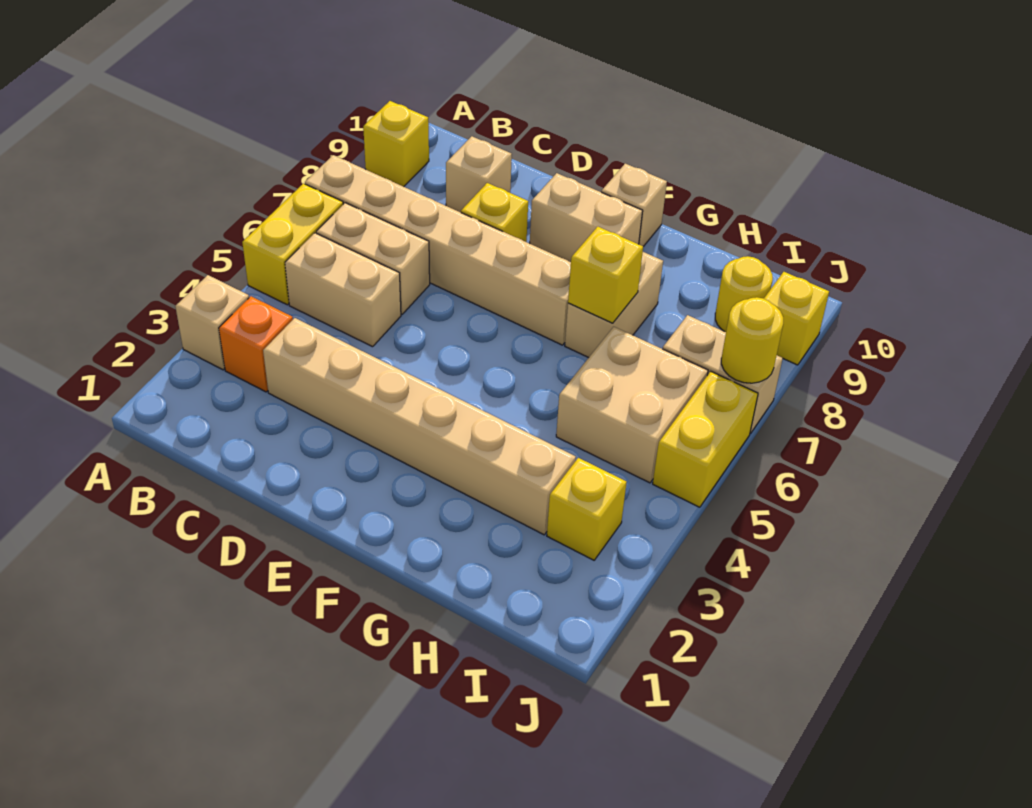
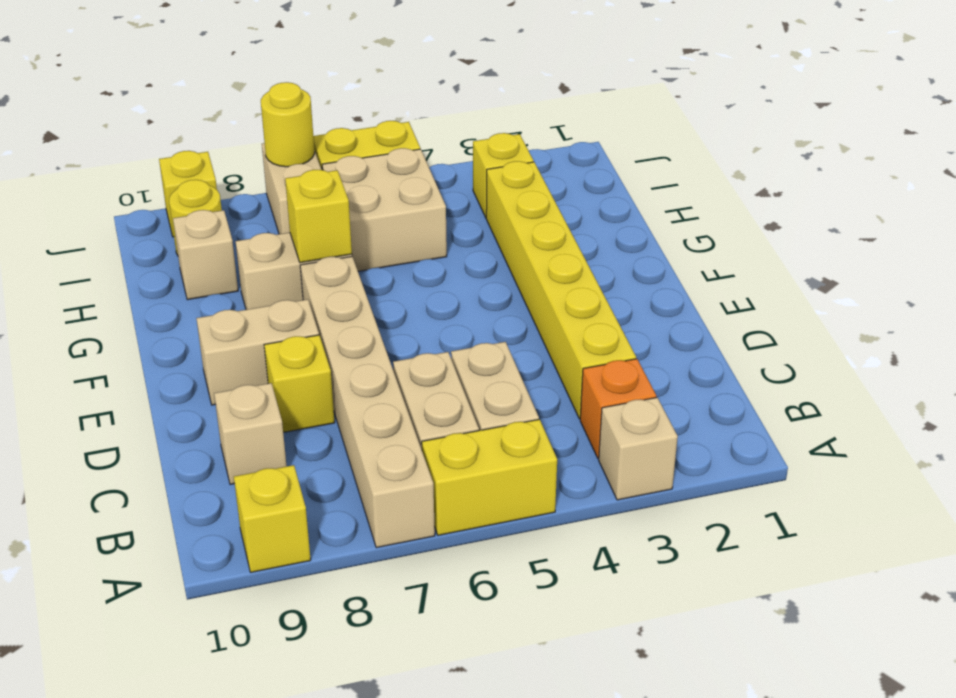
tan brick C3:H3 level 1 -> yellow brick C3:H3 level 1
tan brick E9:F9 level 1 -> tan brick E8:E9 level 1
tan brick F10 level 1 -> tan brick H9 level 1

